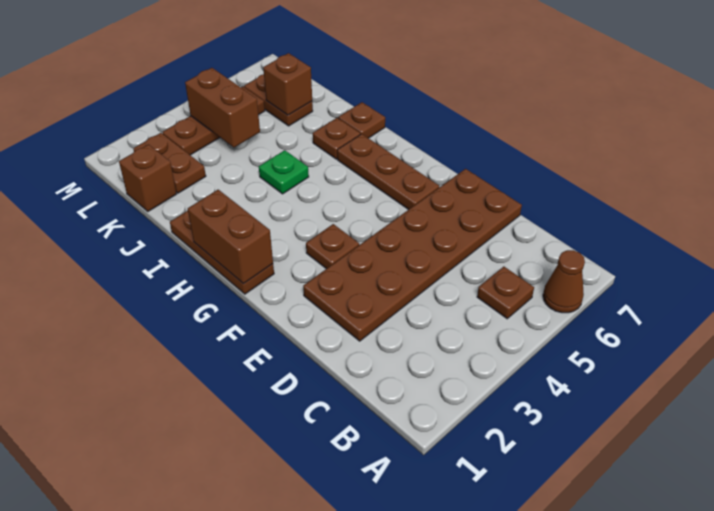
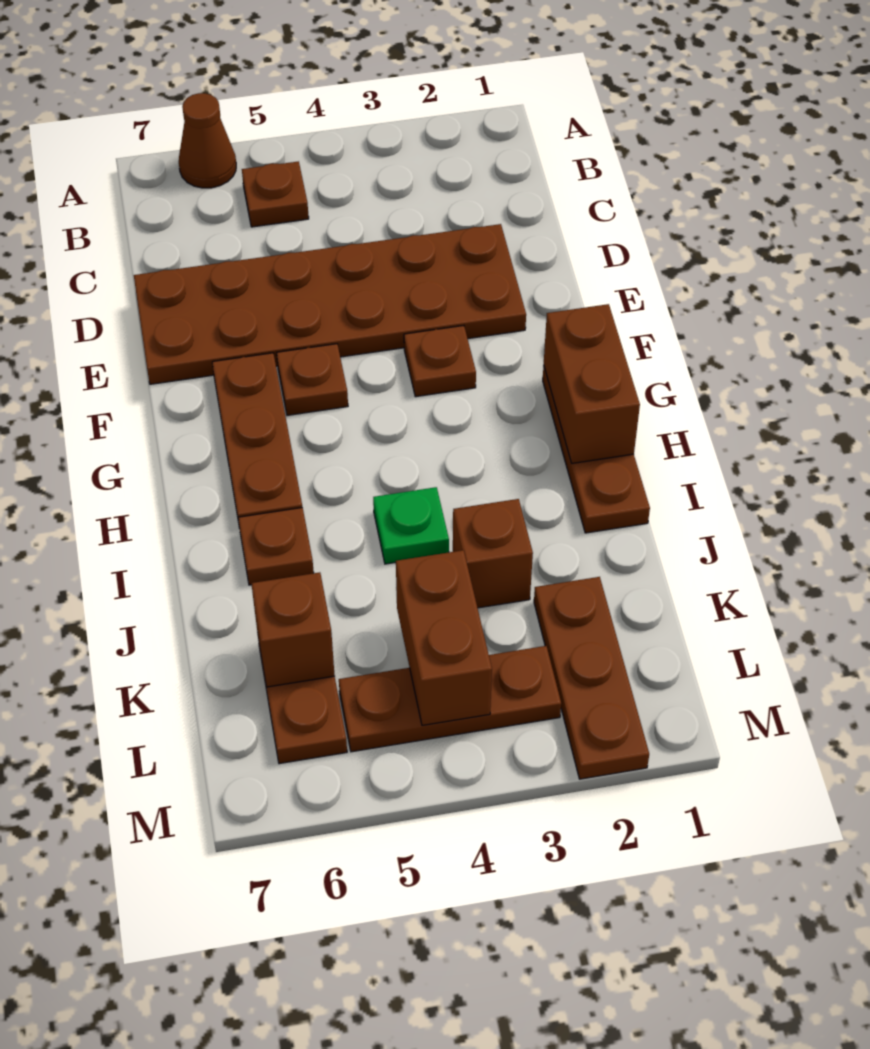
brown plate I7 level 1 -> brown plate F5 level 1
brown brick K1 level 1 -> brown brick J3 level 1
brown plate K2:L2 level 1 -> brown plate K2:M2 level 1

